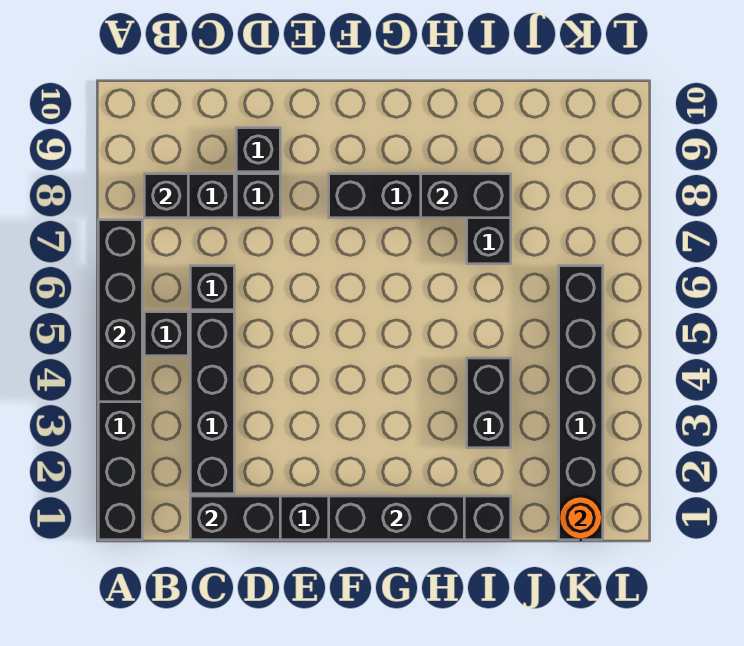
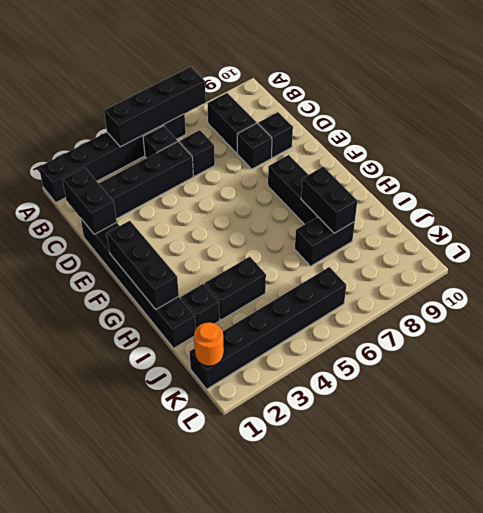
black brick B8 level 2 -> black brick I2 level 1

